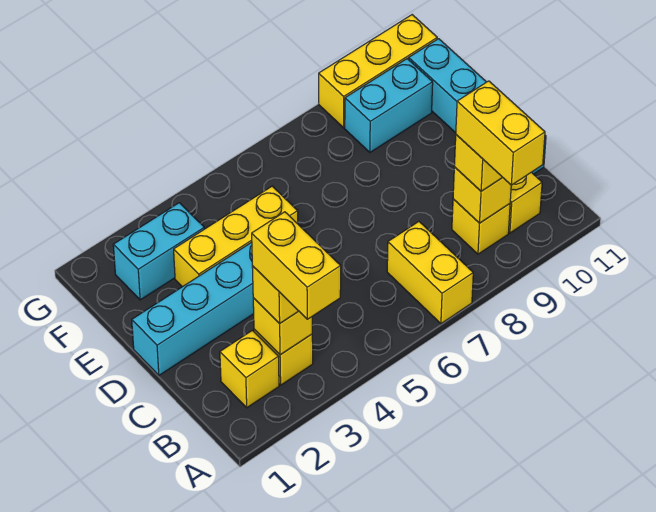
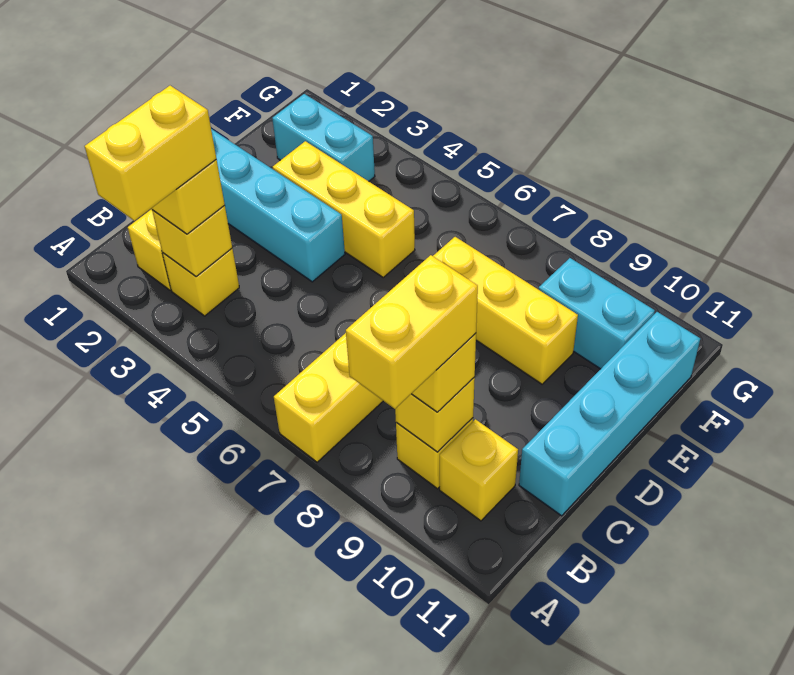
yellow brick G9:G11 level 1 -> yellow brick E7:E9 level 1

